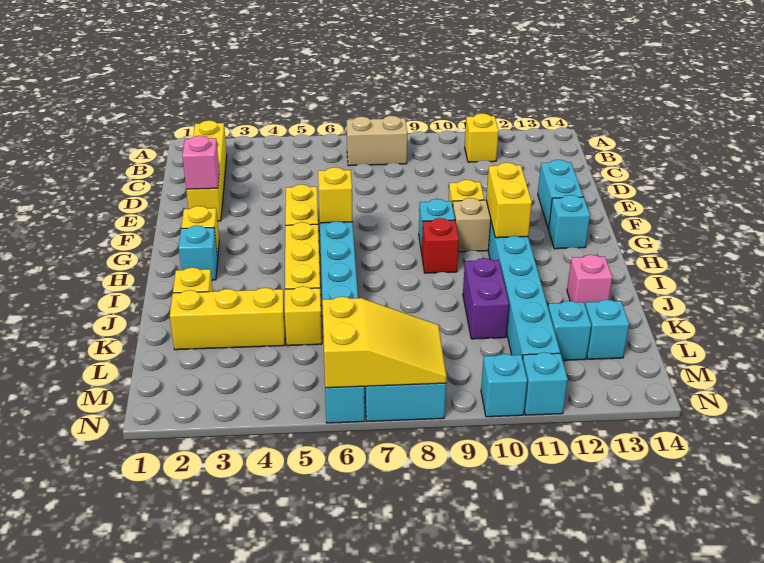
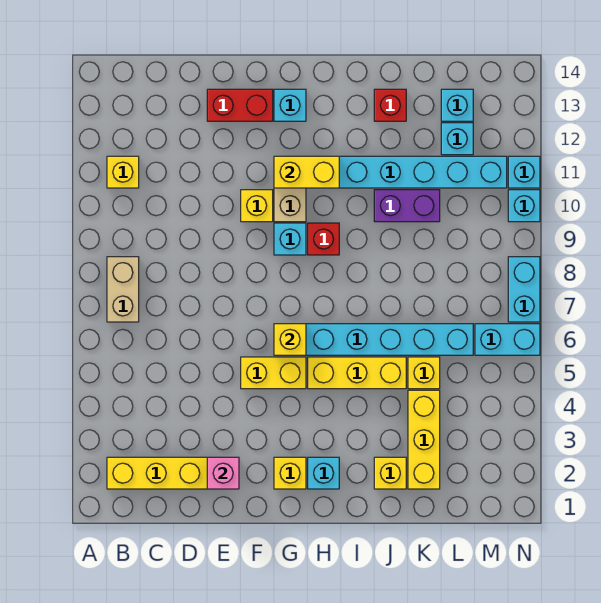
cyan brick E13:F13 level 1 -> red brick E13:F13 level 1
pink brick J13 level 1 -> red brick J13 level 1
yellow slope M6:N8 level 2 top 6 -> none

